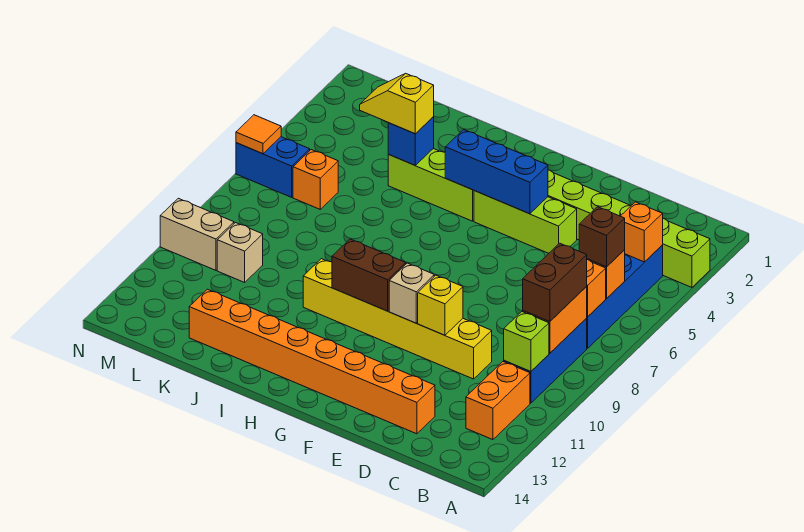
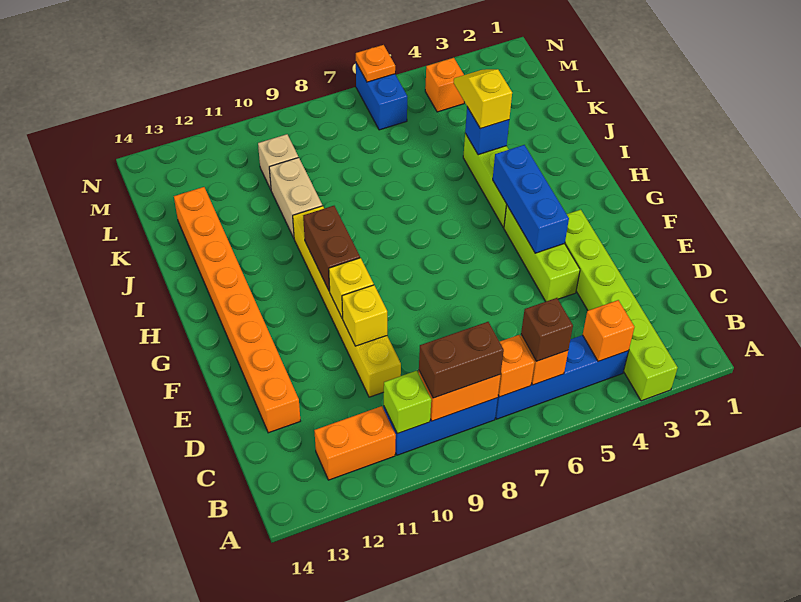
tan brick F10 level 2 -> yellow brick F10 level 2
orange brick L6 level 1 -> orange brick M4 level 1
tan brick M10:N10 level 1 -> tan brick J10:K10 level 1
orange tile N6 level 2 -> orange plate N6 level 2

